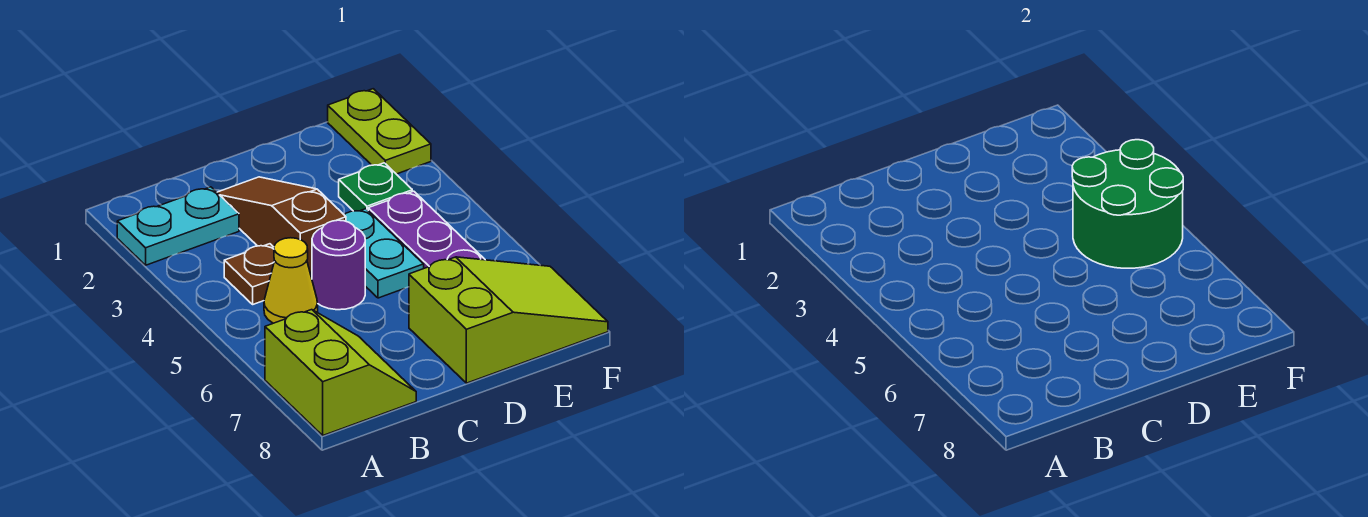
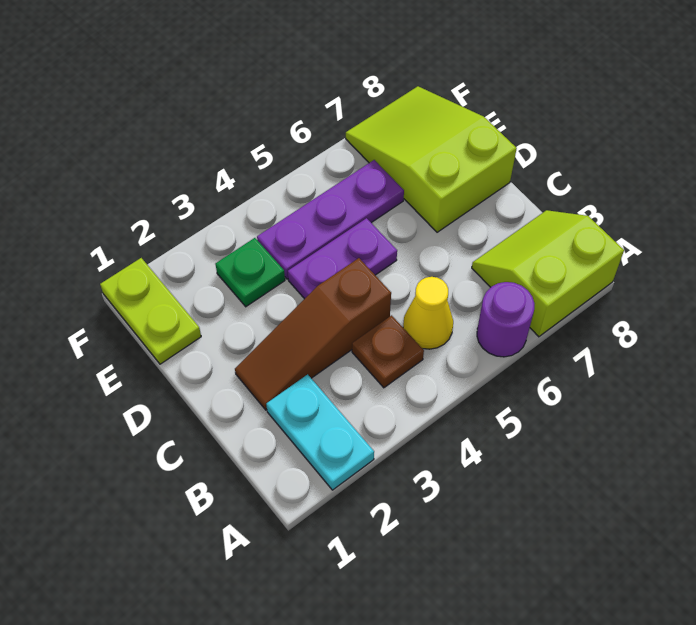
purple round brick C5 level 1 -> purple round brick A6 level 1
cyan plate D4:D5 level 1 -> purple plate D4:D5 level 1
green round brick E4:F5 level 2 -> none
lime plate F1:F2 level 1 -> lime plate E1:F1 level 1

